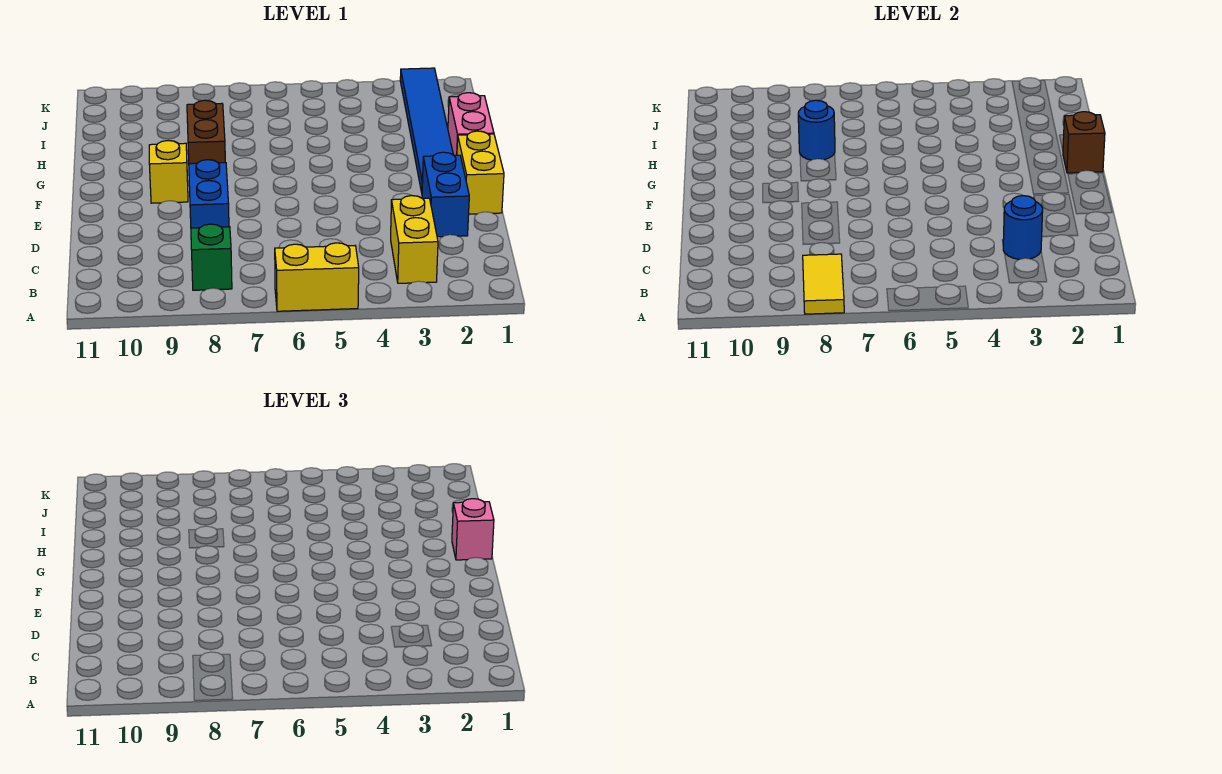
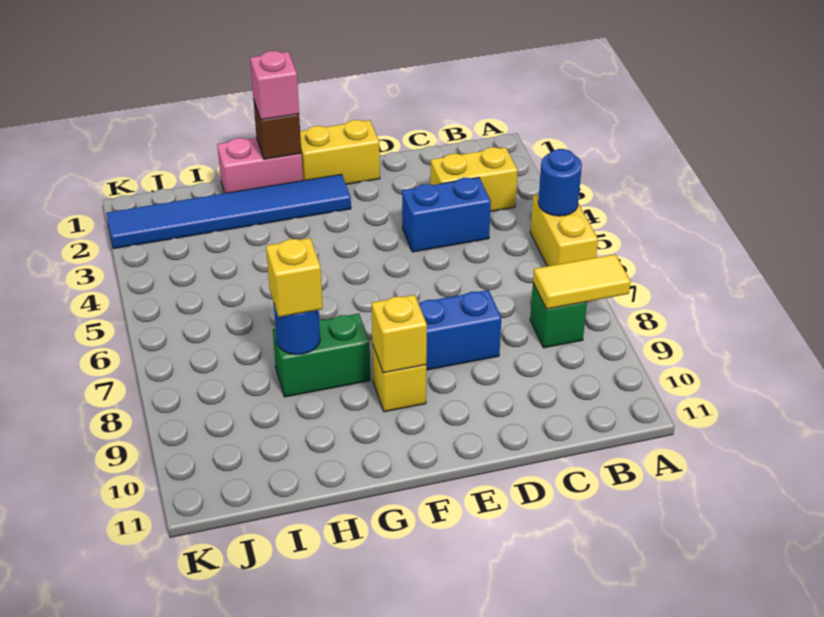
blue round brick C3 level 2 -> blue round brick A5 level 2
blue brick D2:E2 level 1 -> blue brick C4:D4 level 1
none -> yellow brick F9 level 2
brown brick G8:H8 level 1 -> green brick G8:H8 level 1
none -> yellow brick H8 level 3

